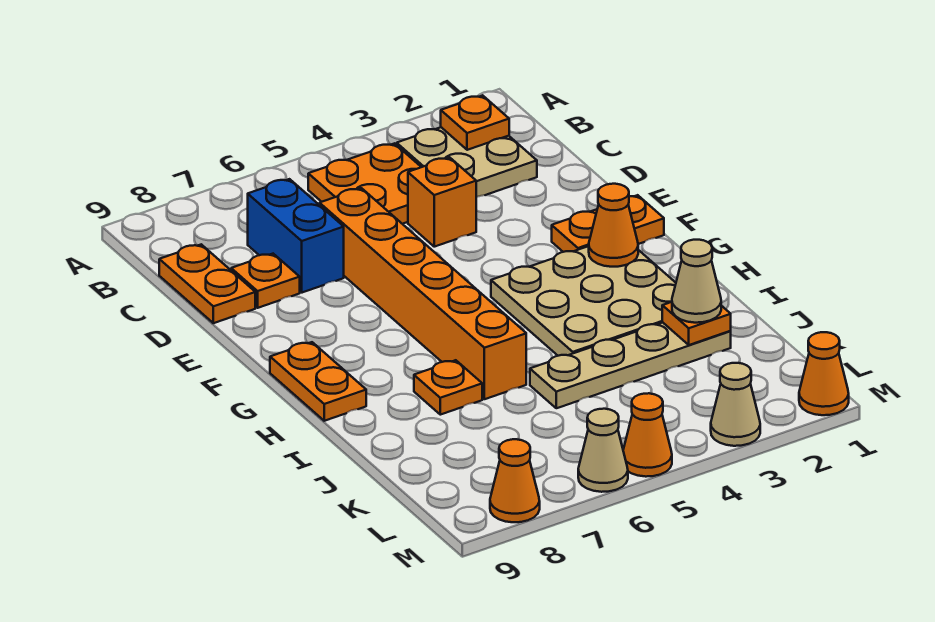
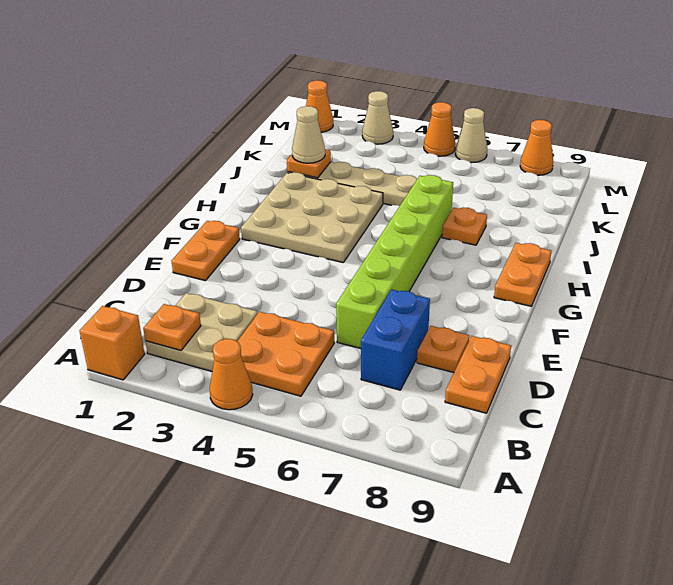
orange brick D4 level 1 -> orange brick A1 level 1
orange brick D6:I6 level 1 -> lime brick D6:I6 level 1
orange plate F1:F2 level 1 -> orange plate E1:F1 level 1
orange cone G2 level 2 -> orange cone A4 level 1

